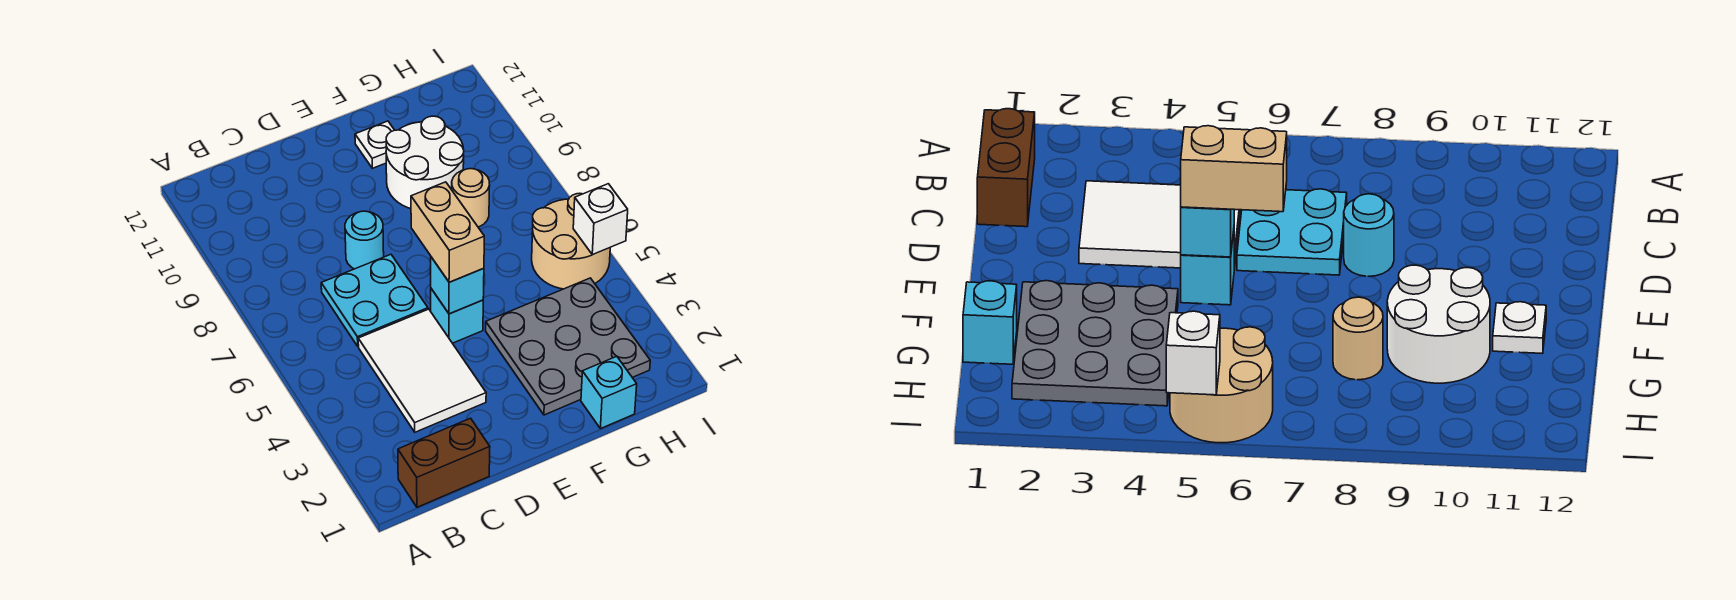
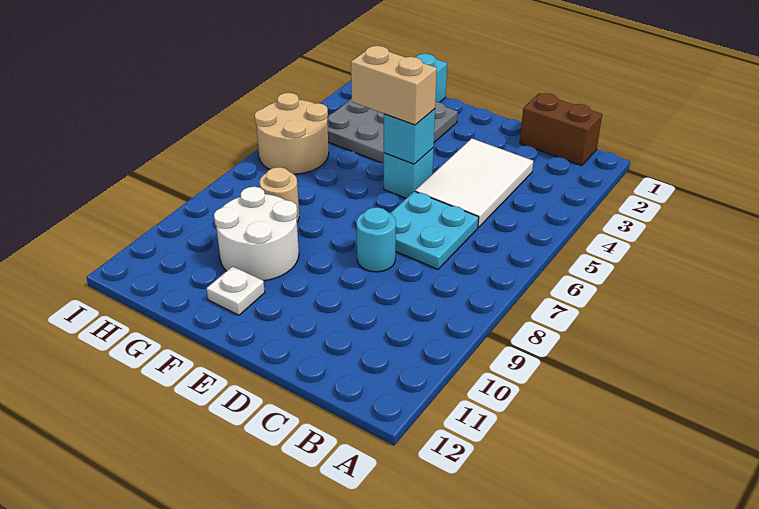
tan brick E5:E6 level 3 -> tan brick E5:F5 level 3
white brick I5 level 2 -> none

